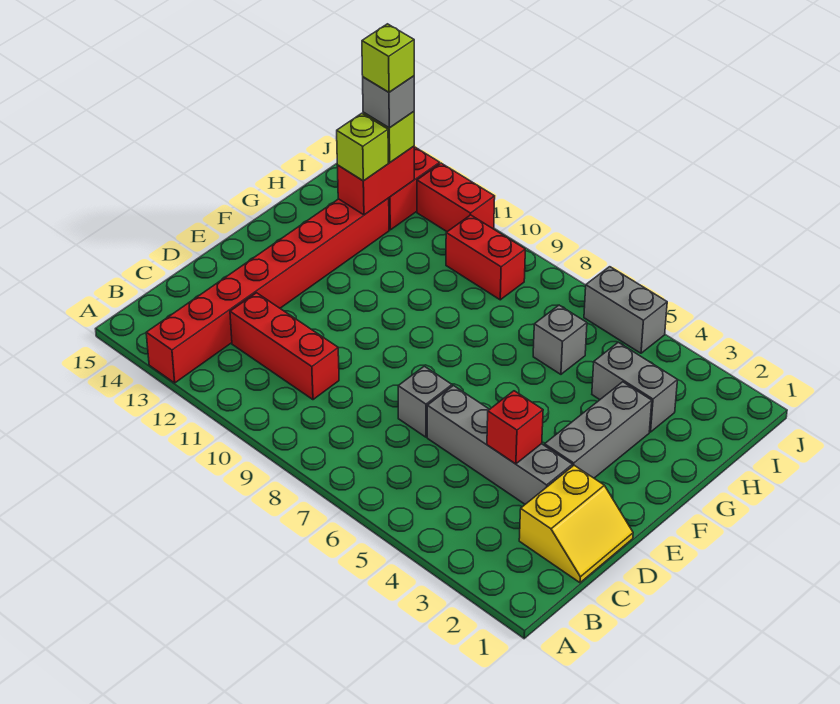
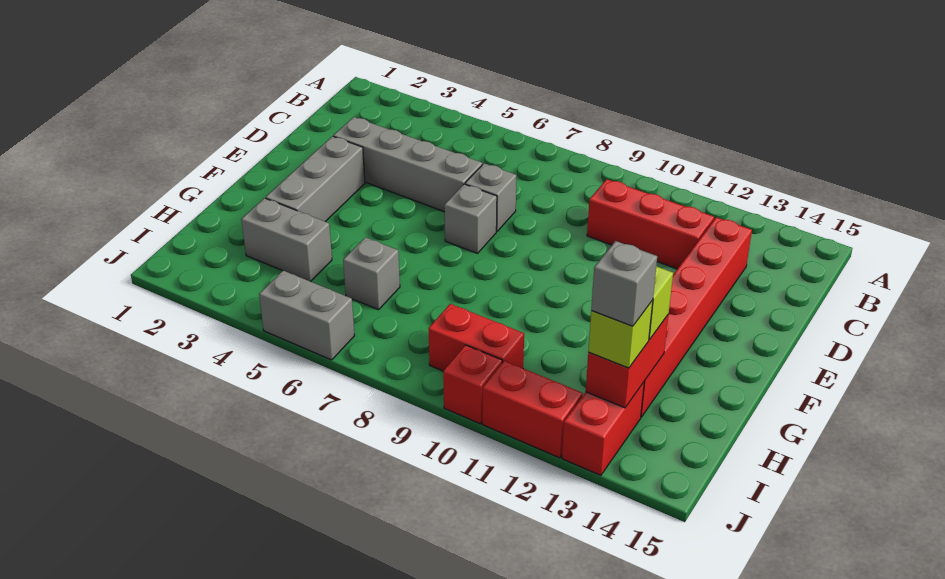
red brick A13:H13 level 1 -> red brick C13:H13 level 1
yellow slope C1:D2 level 1 top 2 -> none
red brick D4 level 2 -> red brick J10 level 1
none -> grey brick E7 level 1
lime brick I13 level 5 -> none

